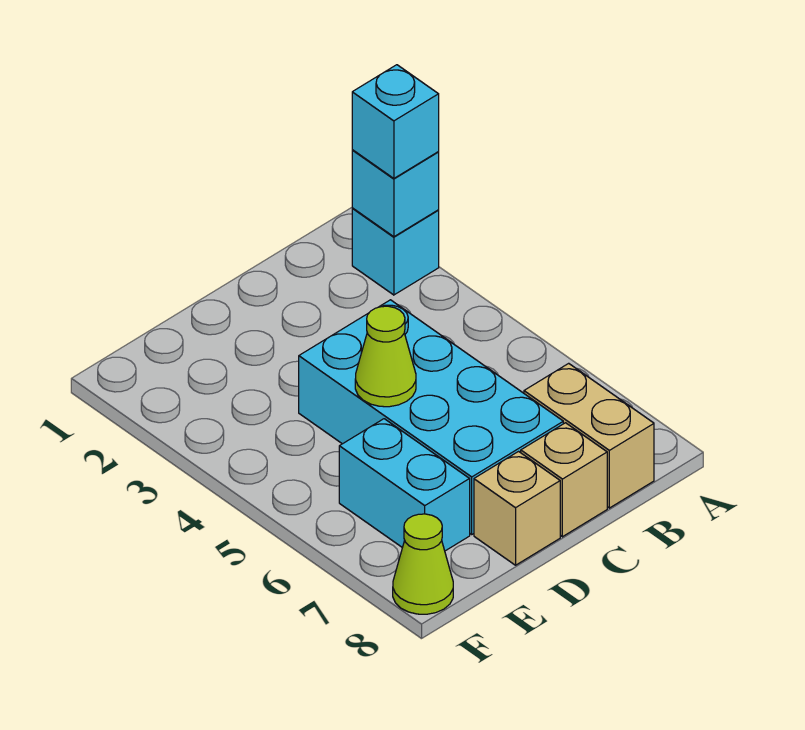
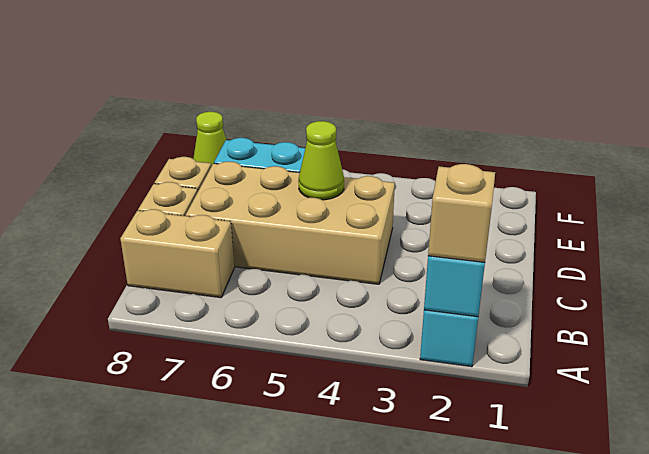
cyan brick A2 level 3 -> tan brick A2 level 3
cyan brick C4:D7 level 1 -> tan brick C4:D7 level 1

